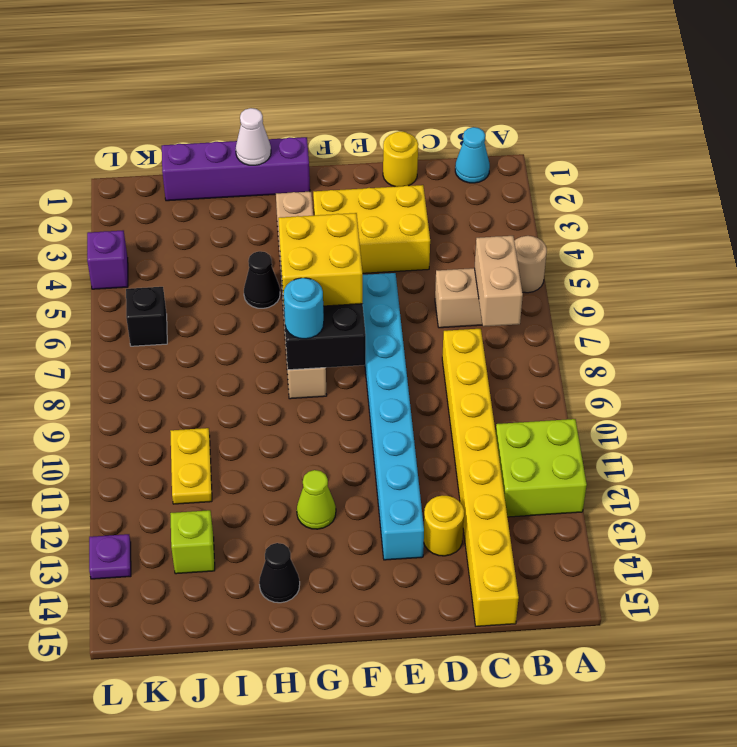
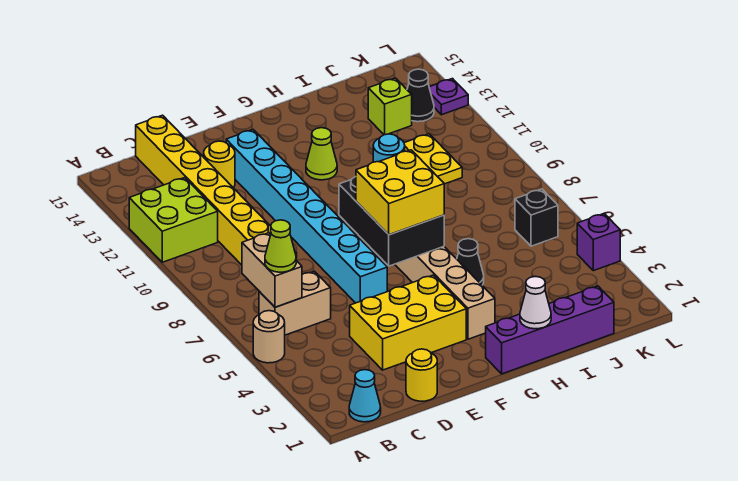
none -> lime cone B6 level 3
black cone H14 level 1 -> black cone K13 level 1

